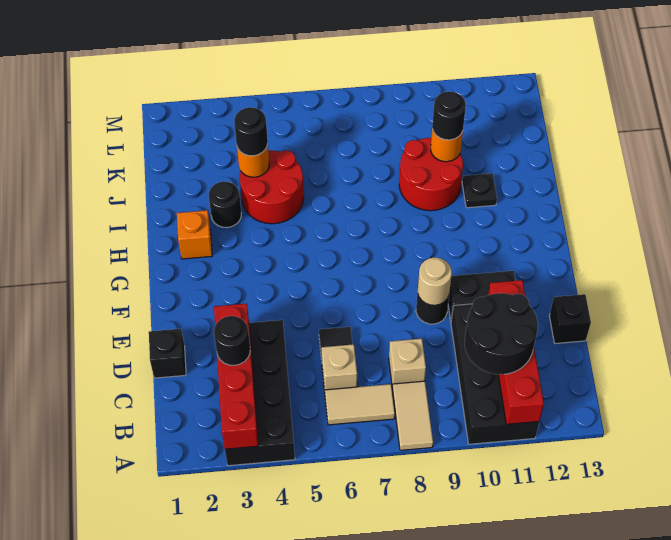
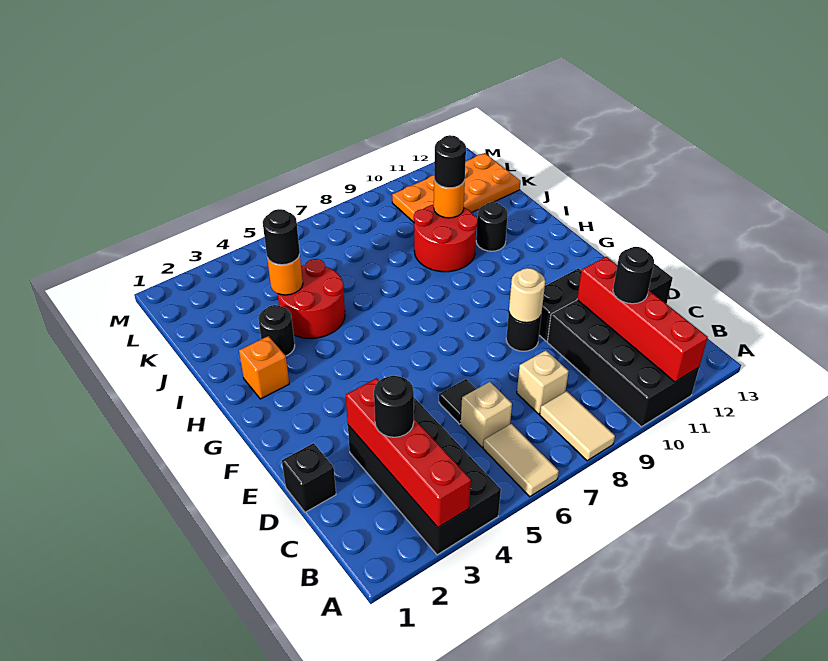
tan tile B6:B7 level 1 -> tan tile A6:B6 level 1
black round brick B10:C11 level 3 -> black round brick C11 level 3
black plate I11 level 1 -> black round brick I11 level 1
none -> orange plate K10:L13 level 1

